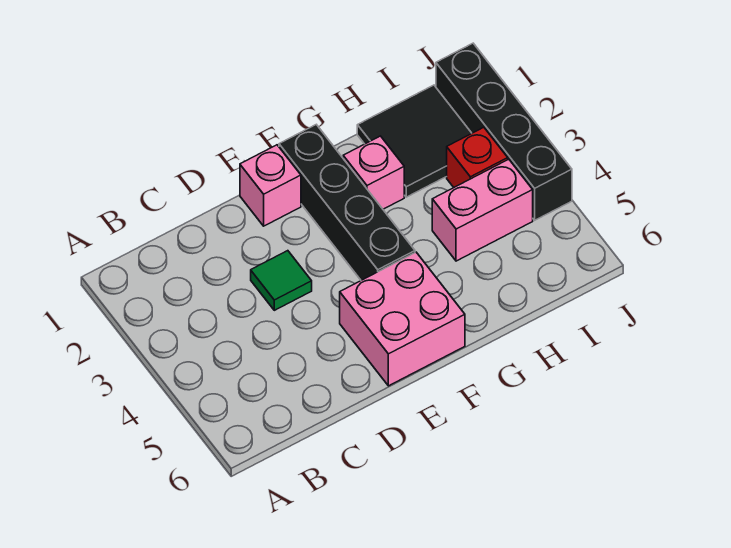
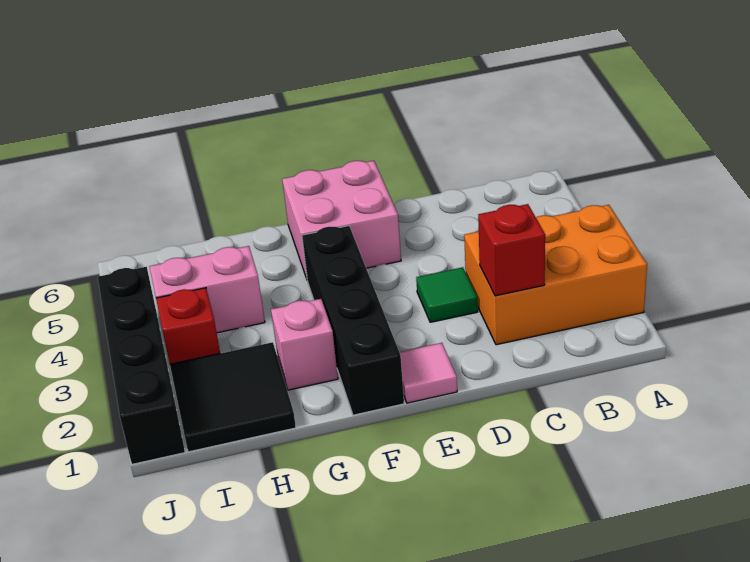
none -> orange brick A2:C3 level 1
none -> red brick C2 level 2
pink brick E1 level 1 -> pink tile E1 level 1

